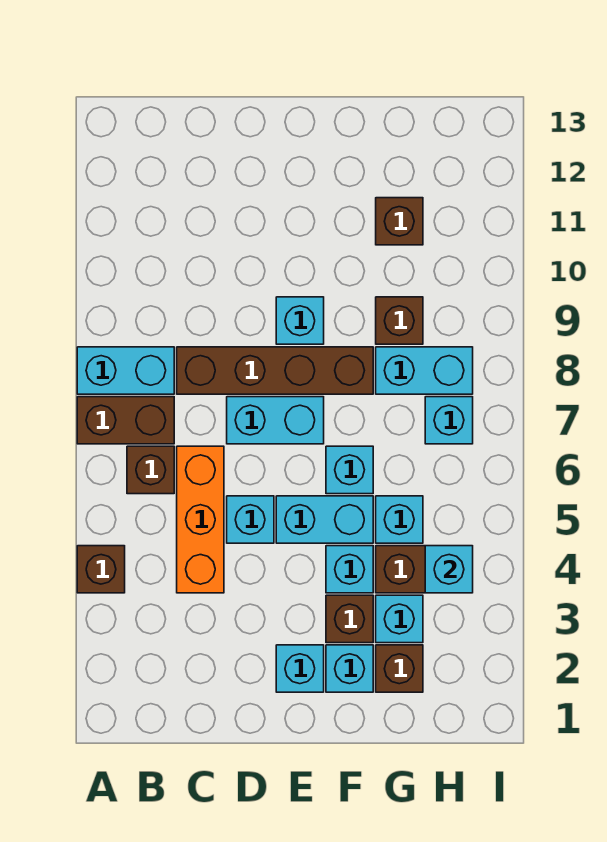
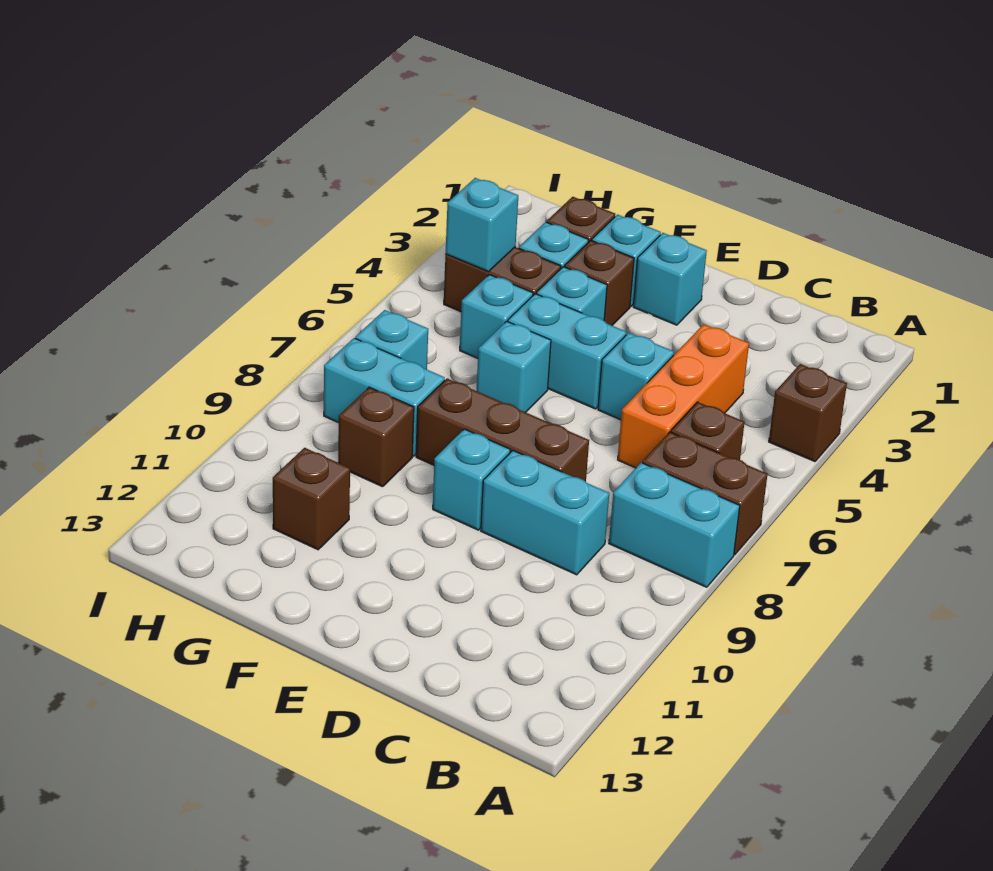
brown brick C8:F8 level 1 -> brown brick D8:F8 level 1
cyan brick D7:E7 level 1 -> cyan brick C9:D9 level 1

